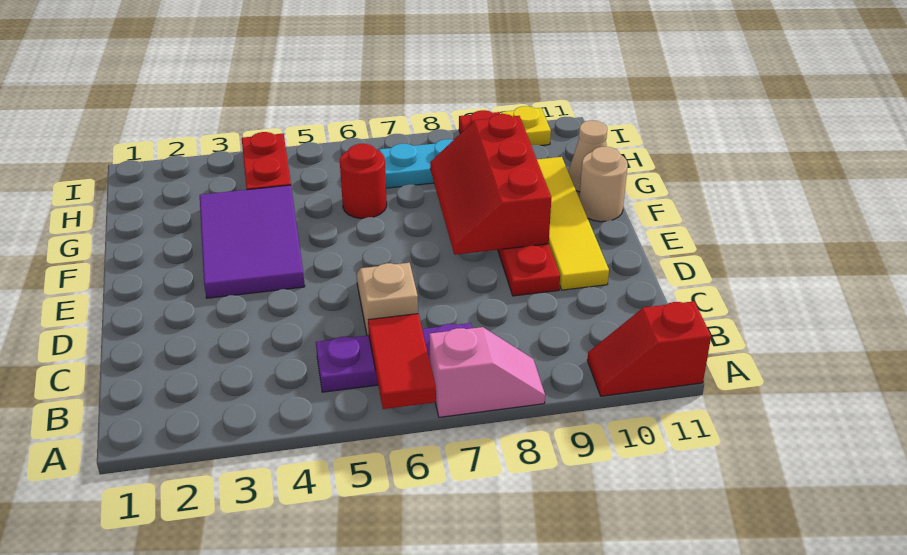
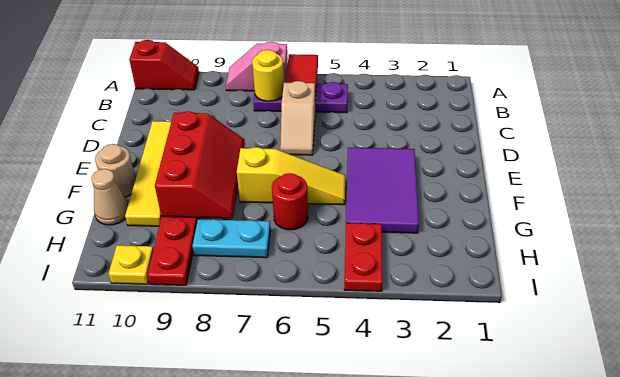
none -> yellow round brick B7 level 2
none -> yellow slope F5:F7 level 1 top 7

